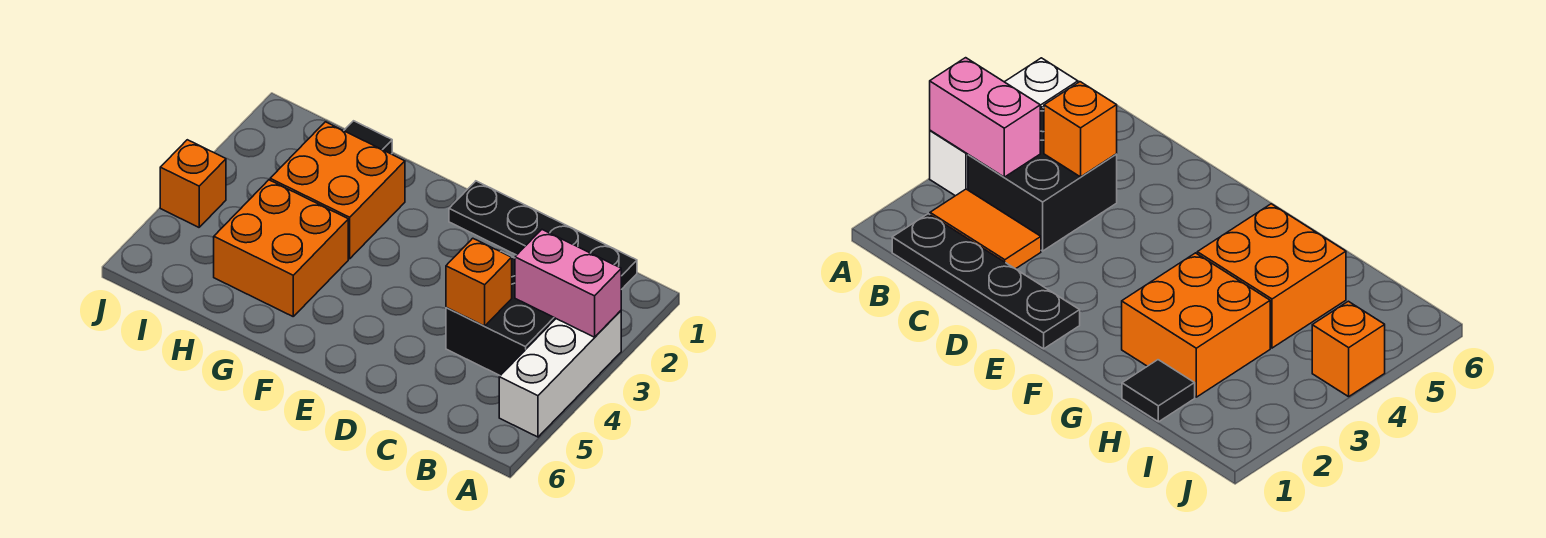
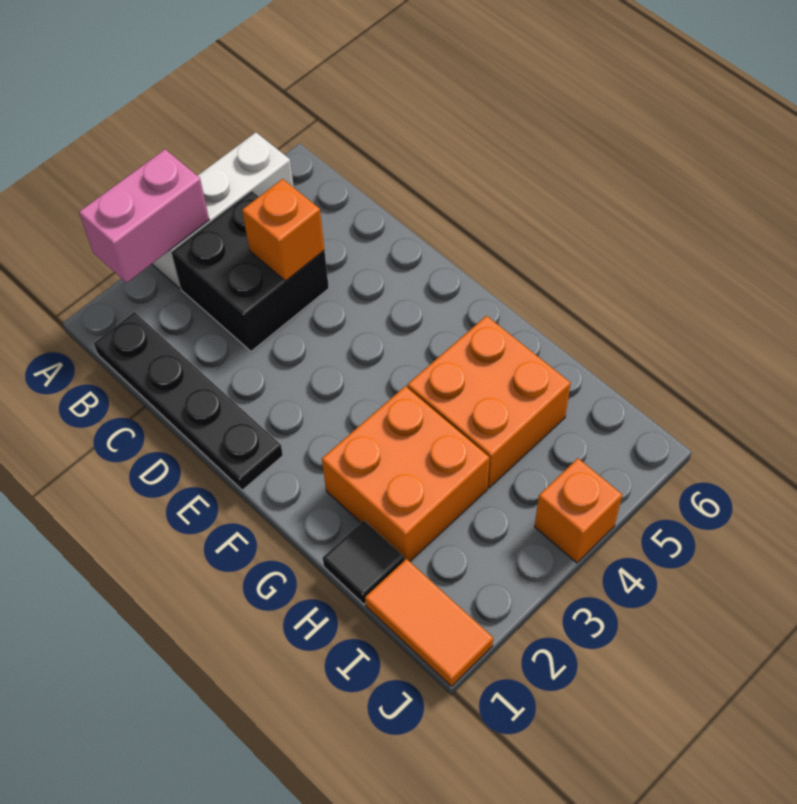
pink brick A3:B3 level 2 -> pink brick A2:A3 level 2
orange tile B2:C2 level 1 -> orange tile I1:J1 level 1

